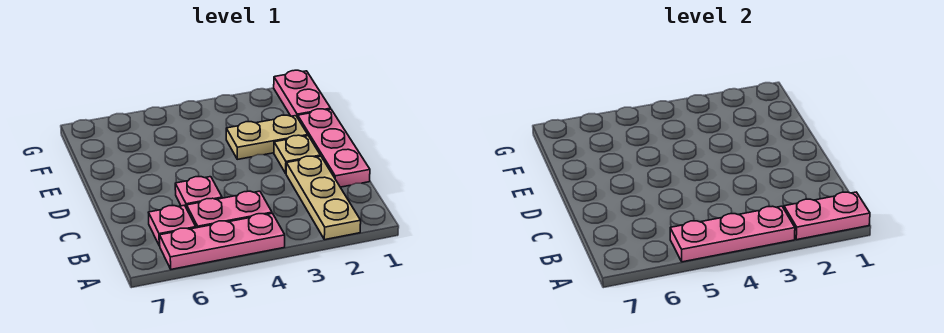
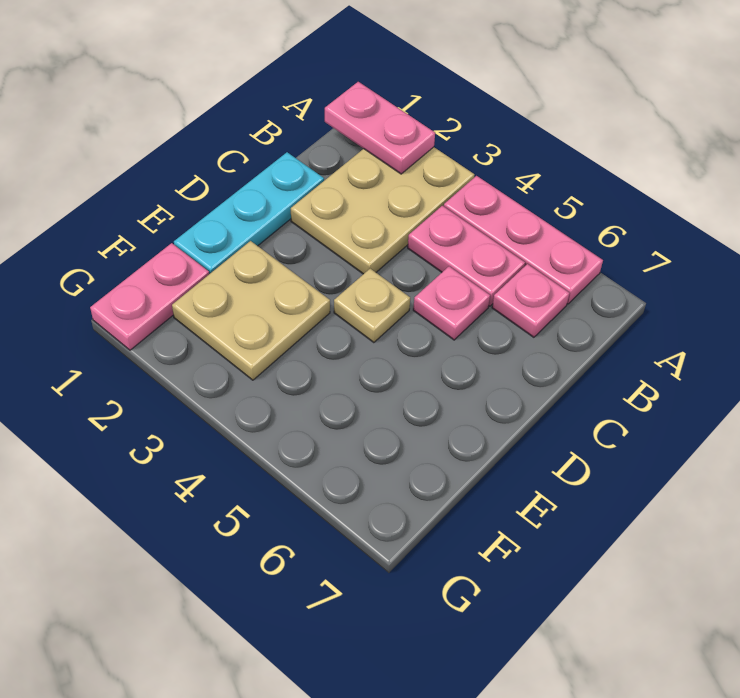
tan plate A2:C2 level 1 -> tan plate A2:C3 level 1
pink plate A3:A5 level 2 -> none
pink plate C1:E1 level 1 -> cyan plate C1:E1 level 1
tan plate D2 level 1 -> tan plate D4 level 1
tan plate E2:E3 level 1 -> tan plate E2:F3 level 1

